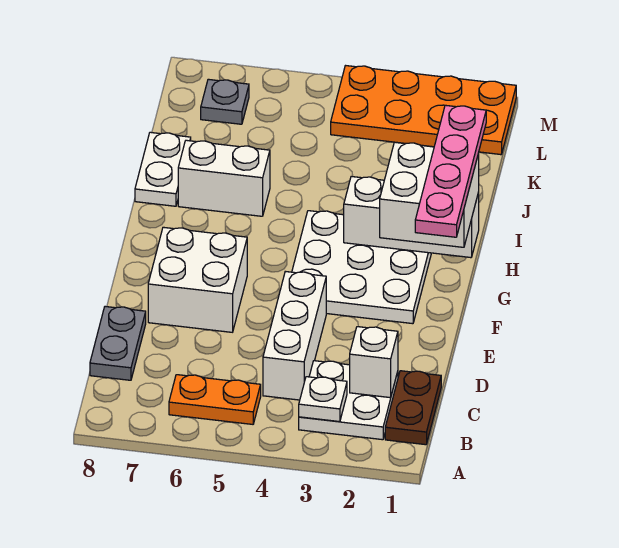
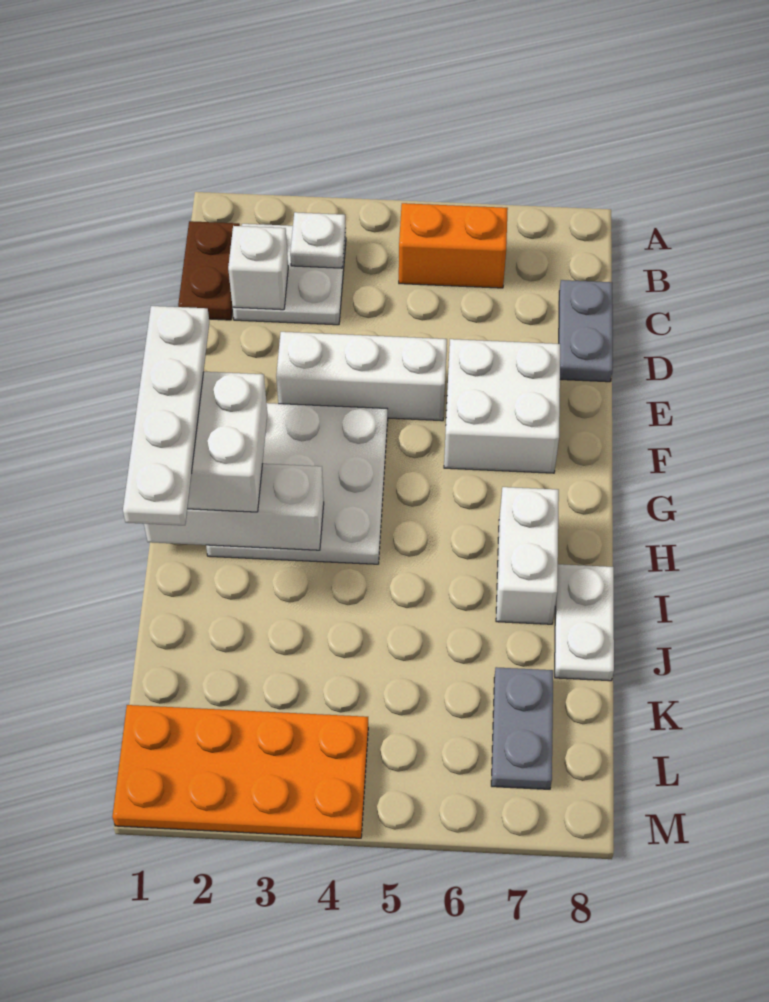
orange plate B5:B6 level 1 -> orange brick B5:B6 level 1
white brick C4:E4 level 1 -> white brick E3:E5 level 1
pink plate F1:I1 level 4 -> white plate F1:I1 level 4
white brick I6:I7 level 1 -> white brick H7:I7 level 1
grey plate L7 level 1 -> grey plate K7:L7 level 1

